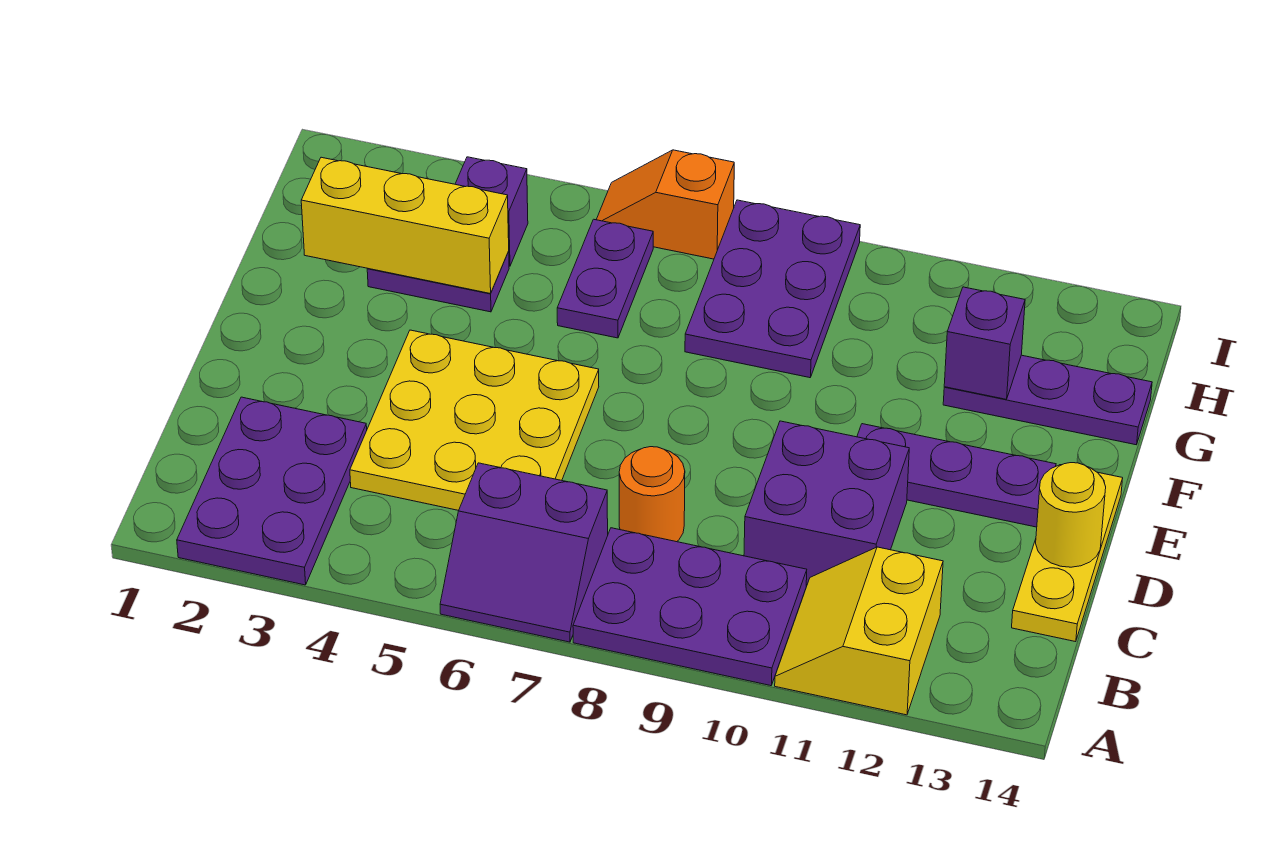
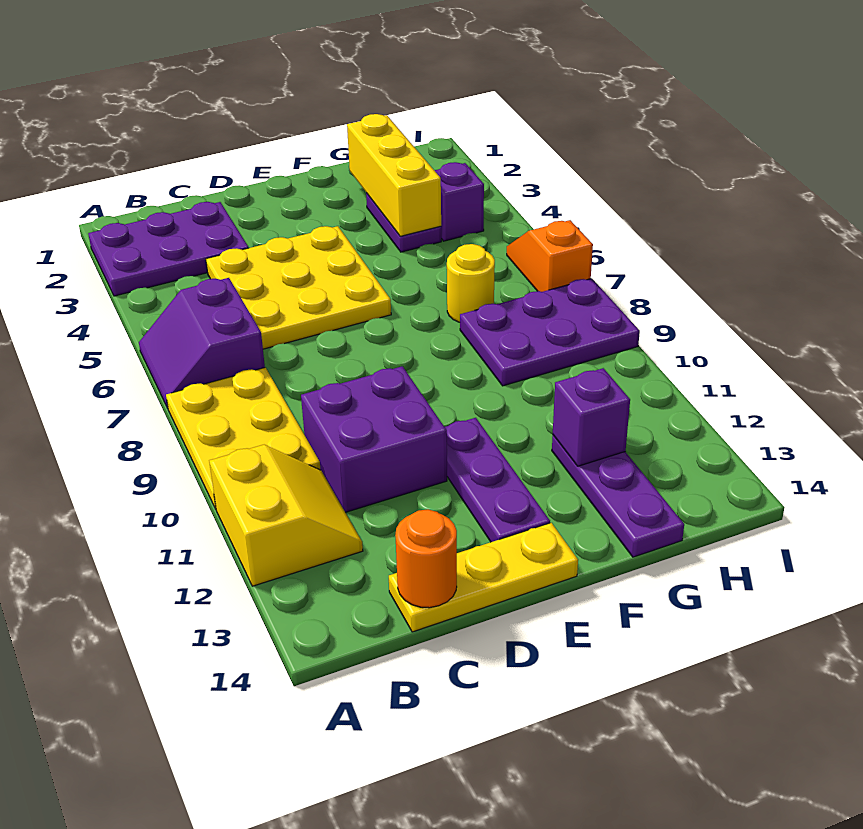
purple plate A8:B10 level 1 -> yellow plate A8:B10 level 1
yellow slope A11:B12 level 1 top 12 -> yellow slope A11:B12 level 1 top A
orange round brick C8 level 1 -> orange round brick C14 level 2
yellow round brick D14 level 2 -> yellow round brick G7 level 1
purple plate G6:H6 level 1 -> none

